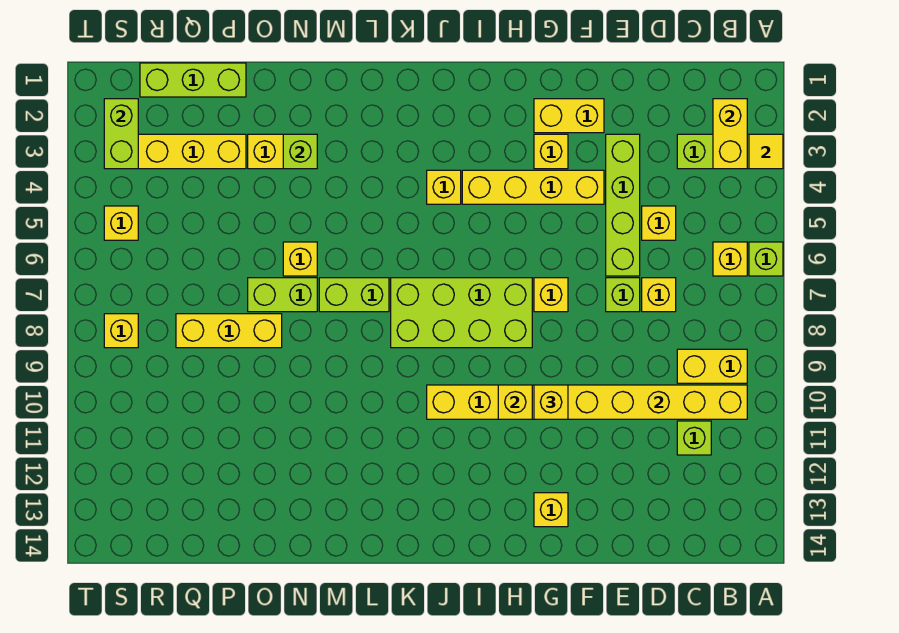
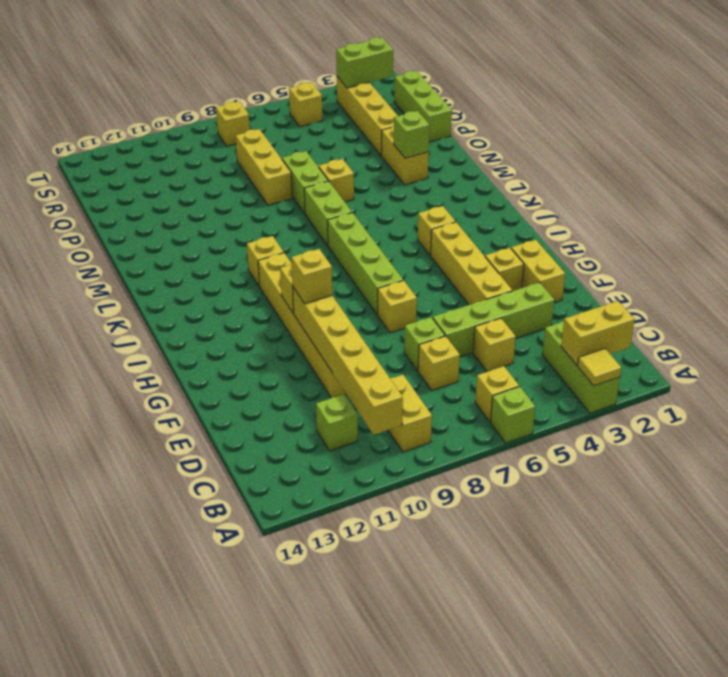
yellow brick G13 level 1 -> yellow brick K10 level 1
lime brick H7:K8 level 1 -> lime brick H7:K7 level 1

